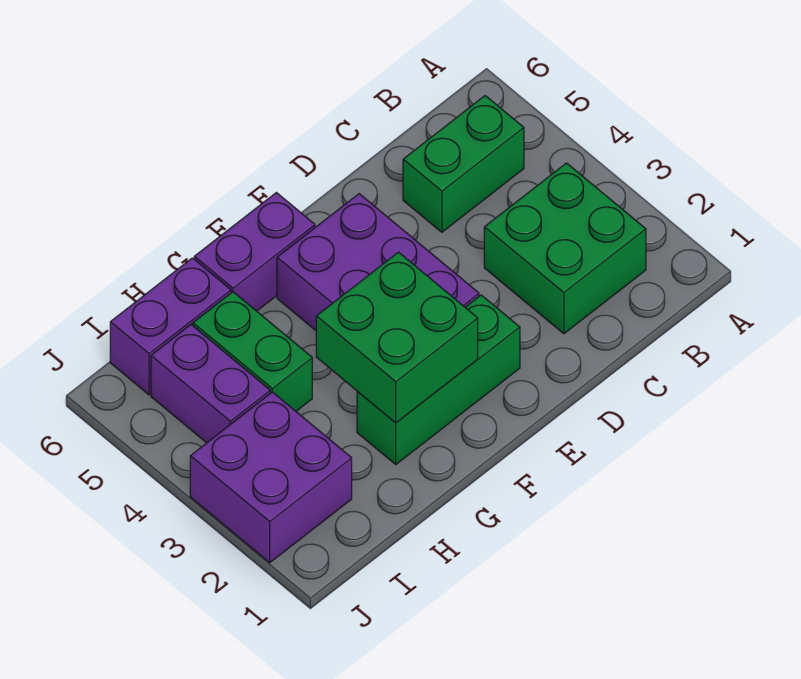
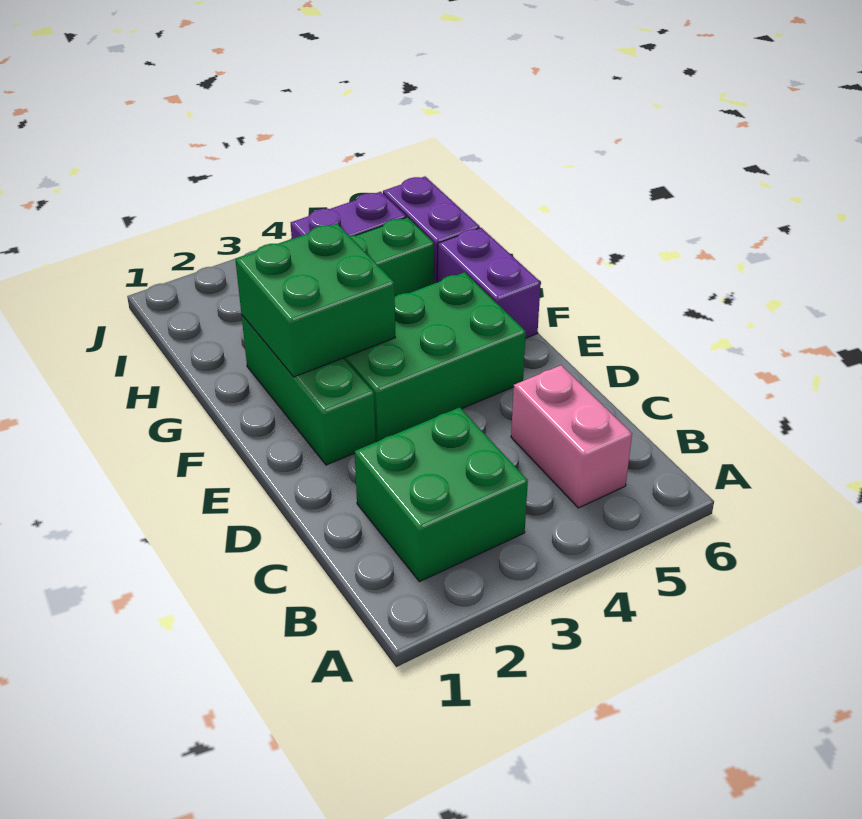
green brick B5:C5 level 1 -> pink brick B5:C5 level 1
purple brick E3:F5 level 1 -> green brick E3:F5 level 1
purple brick I2:J3 level 1 -> none

